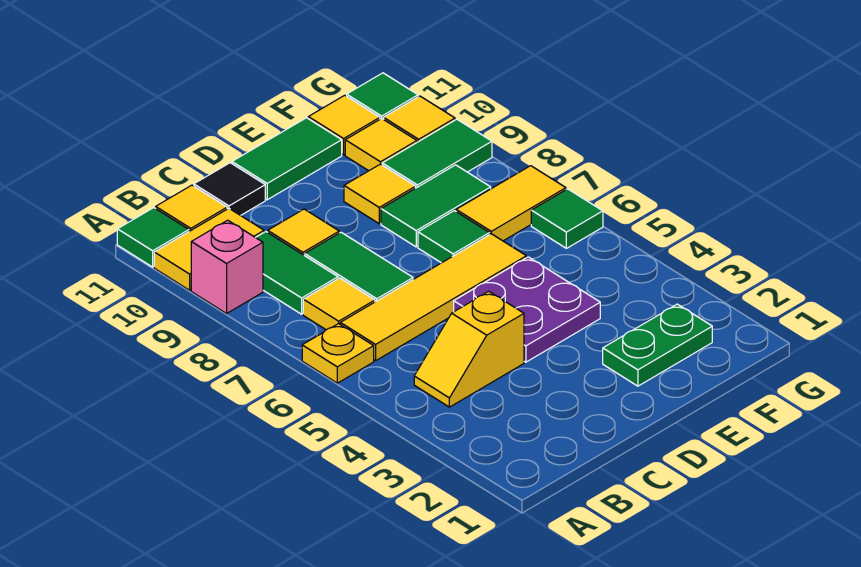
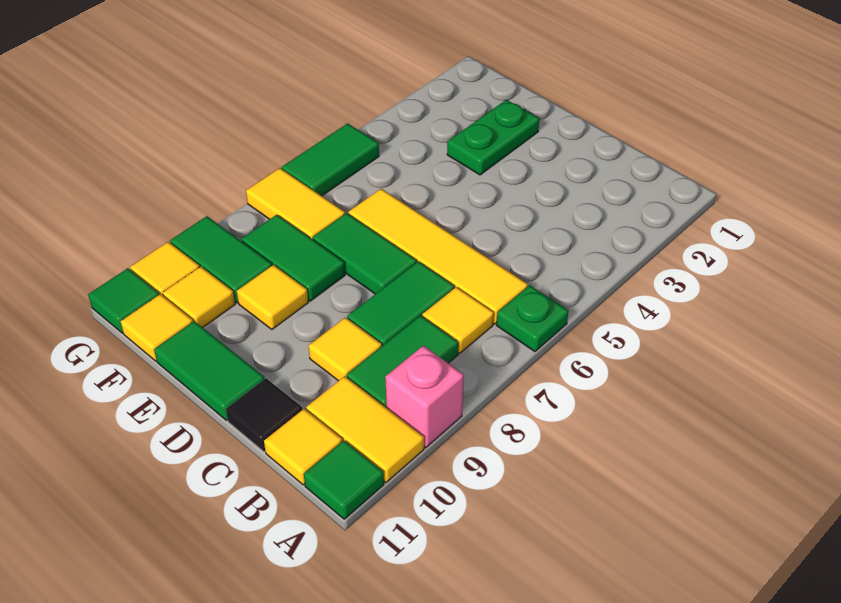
yellow plate A6 level 1 -> green plate A6 level 1
yellow slope B4:C4 level 1 top C -> none
purple plate D4:E5 level 1 -> none
green plate E2:F2 level 1 -> green plate E2:E3 level 1
green tile E7 level 1 -> green tile D7:E7 level 1
green tile G6 level 1 -> green tile G5:G6 level 1

